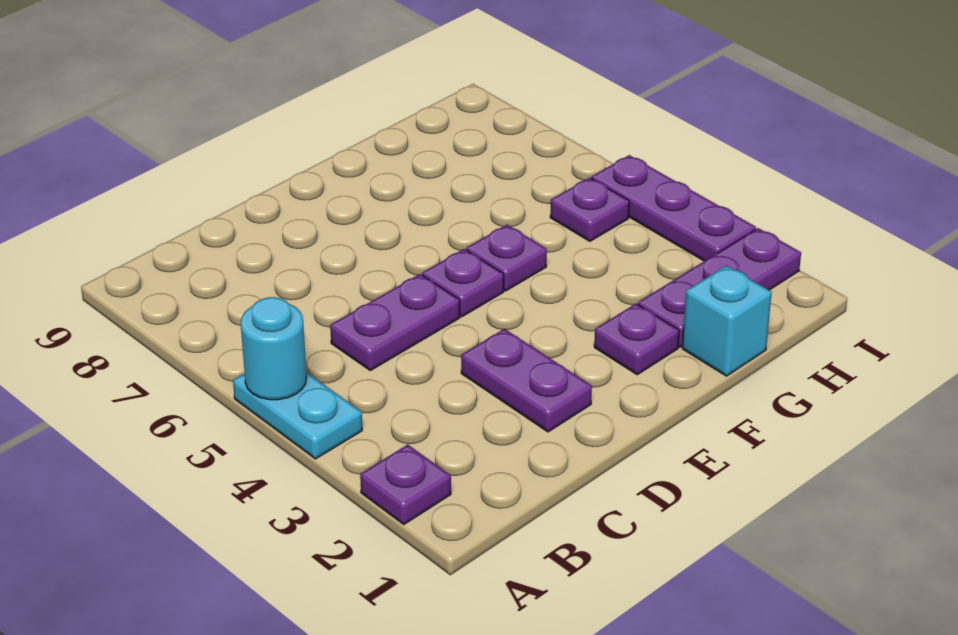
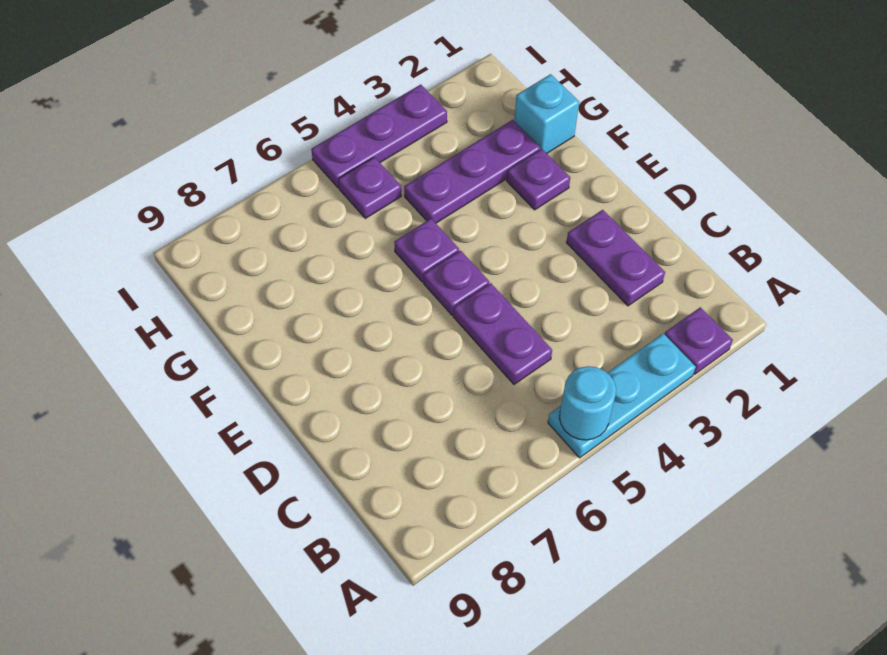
cyan plate A4:A5 level 1 -> cyan plate A3:A5 level 1
purple plate D2:D3 level 1 -> purple plate C2:D2 level 1
purple plate G2:I2 level 1 -> purple plate G2:G4 level 1

